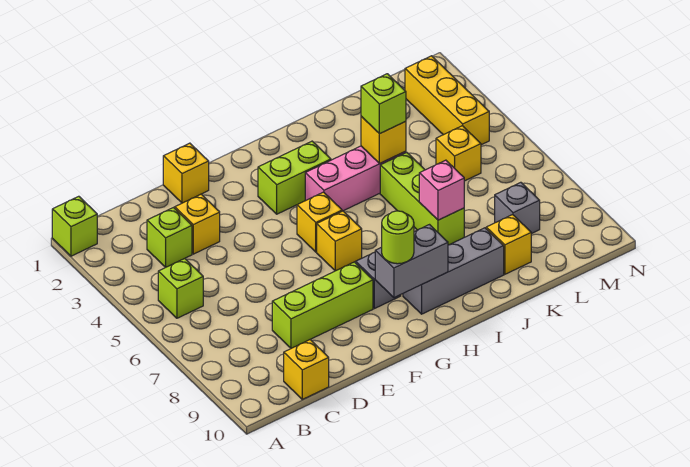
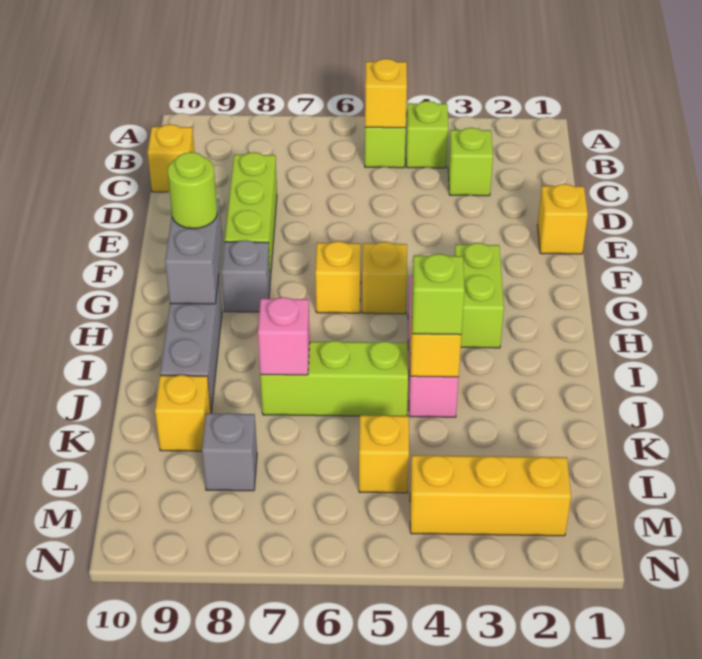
lime brick A1 level 1 -> lime brick B4 level 1
yellow brick D3 level 1 -> yellow brick B5 level 2

